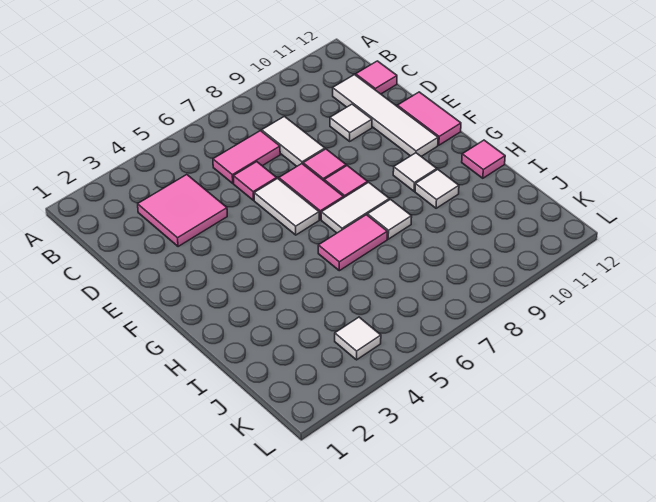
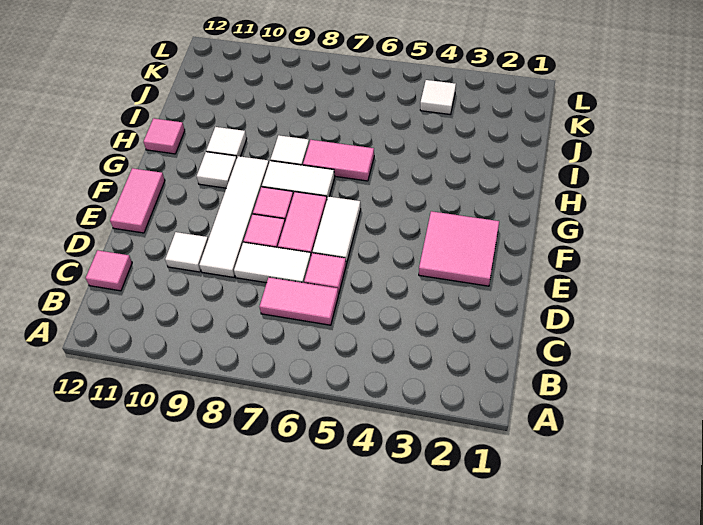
pink tile C3:D4 level 1 -> pink tile E2:F3 level 1
white tile C8:D8 level 1 -> white tile D7:D8 level 1
white tile C11:F11 level 1 -> white tile D9:G9 level 1

